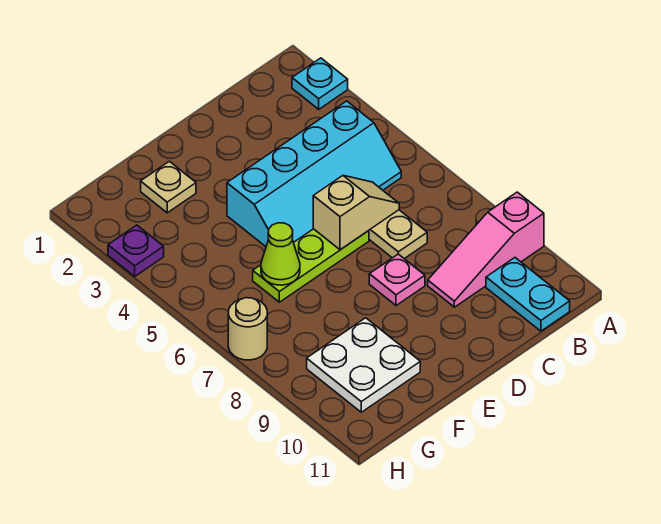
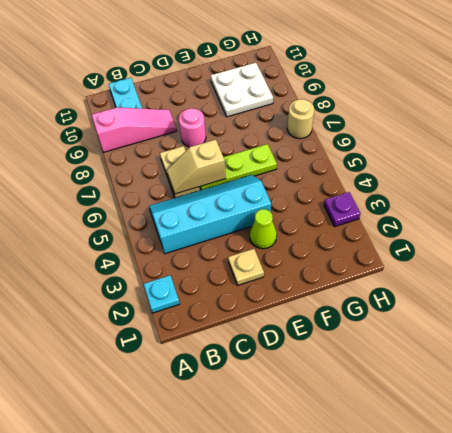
pink plate D8 level 1 -> pink round brick D8 level 1
tan plate F2 level 1 -> tan plate D2 level 1
lime cone F6 level 2 -> lime cone E3 level 1

